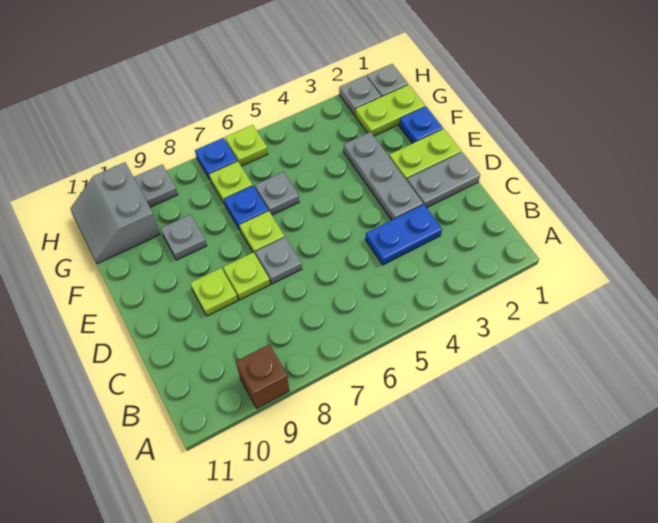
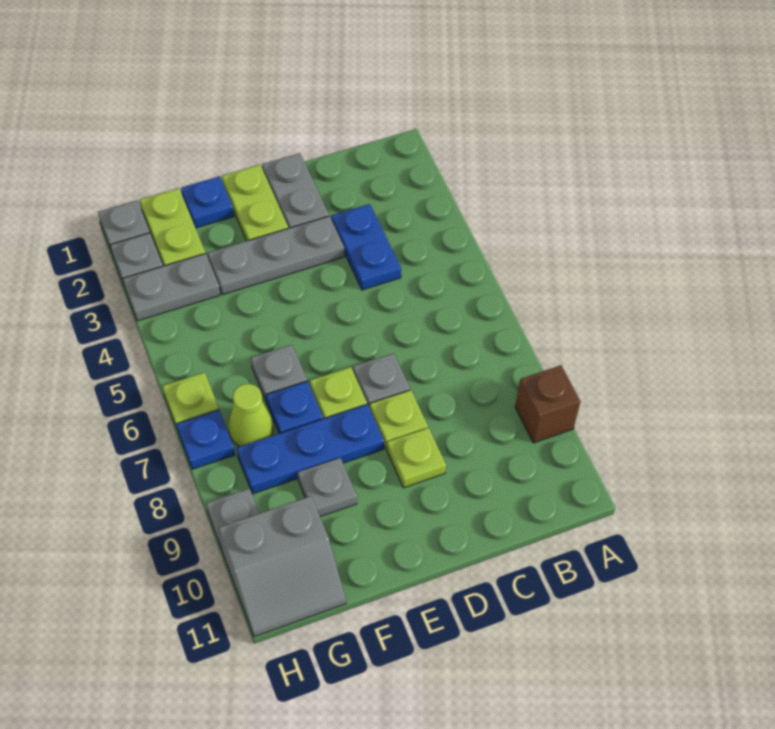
none -> blue plate E8:G8 level 1
none -> grey plate G3:H3 level 1
lime plate G7 level 1 -> lime cone G7 level 1

